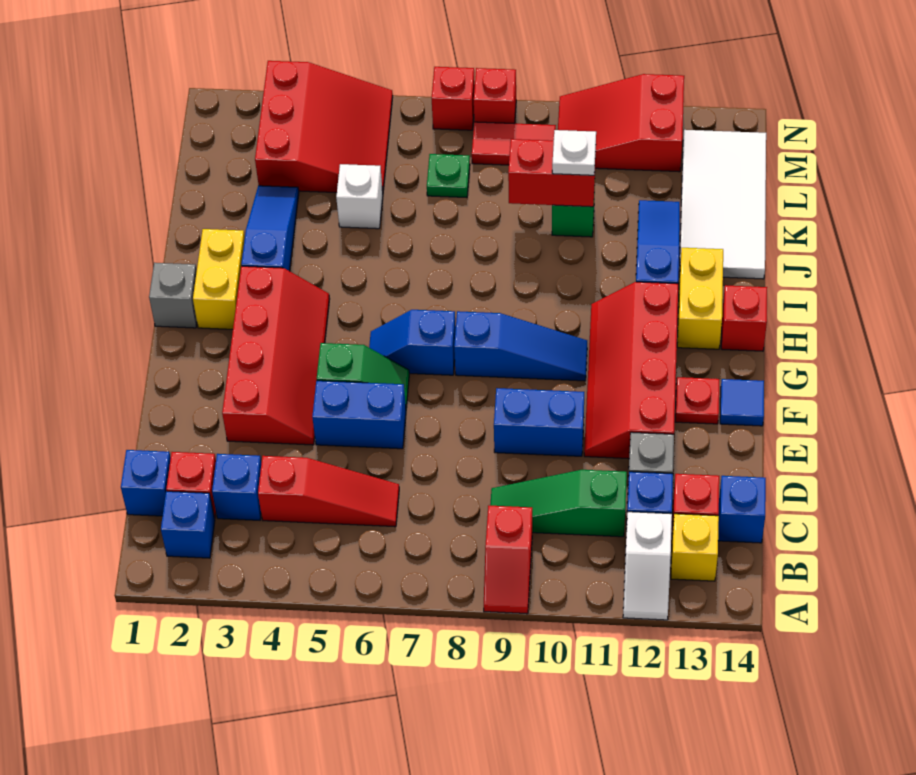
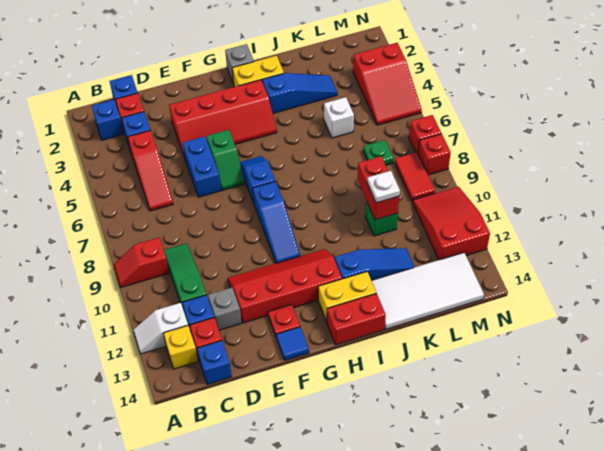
blue brick E9:E10 level 1 -> none
red brick H14 level 1 -> red brick H14:I14 level 1
red slope L3:N5 level 1 top 3 -> red slope M3:N5 level 1 top 3

